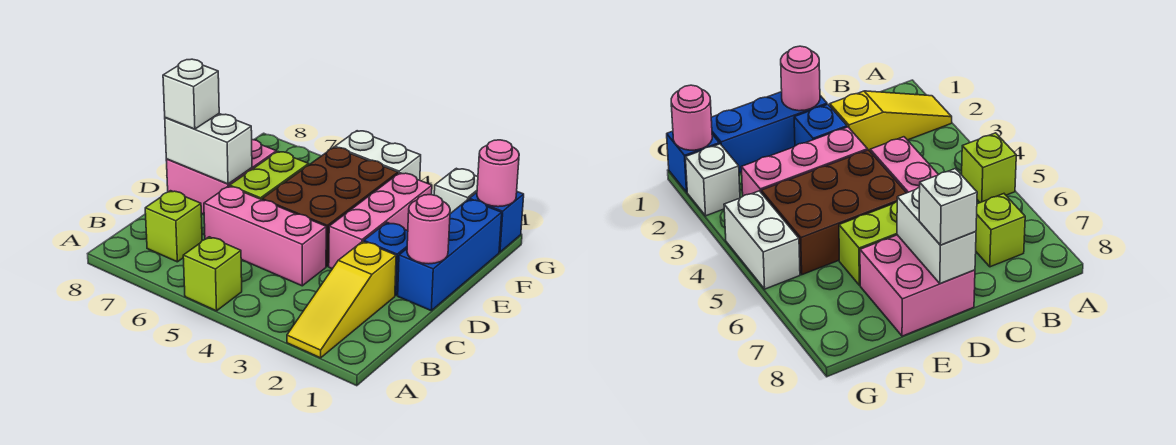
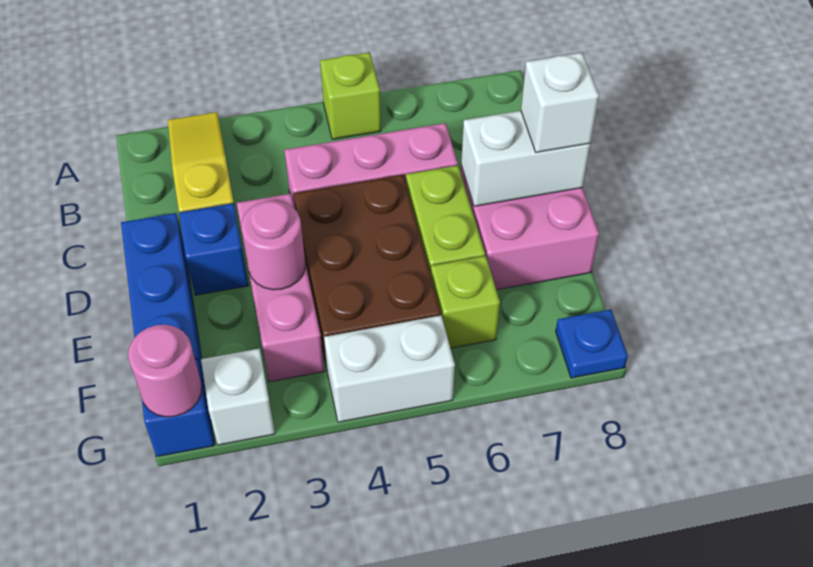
lime brick B7 level 1 -> lime brick F6 level 1
pink round brick D1 level 2 -> pink round brick E3 level 2
none -> blue plate G8 level 1

